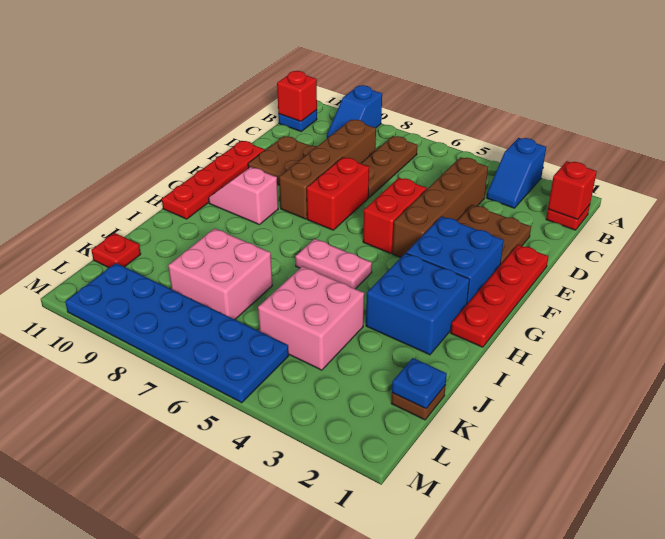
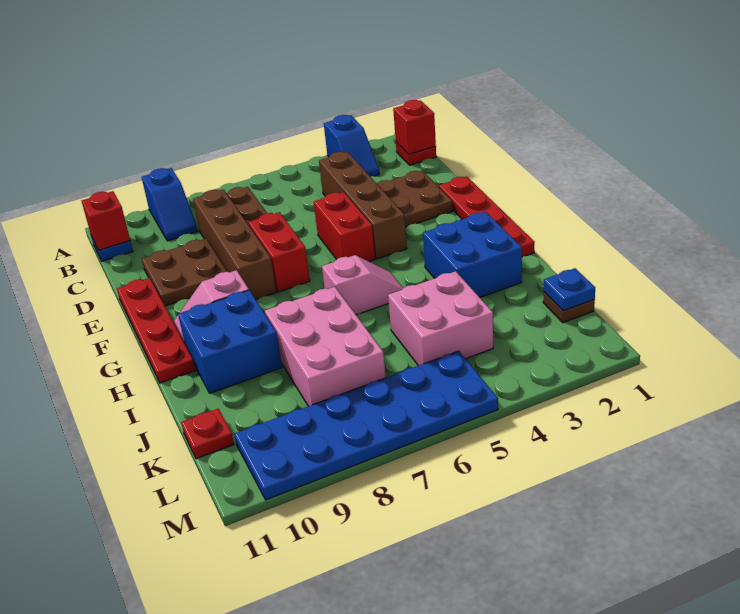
blue brick F2:G3 level 1 -> blue brick H9:I10 level 1
pink plate H5:H6 level 1 -> pink slope H5:H6 level 1 top 6
pink brick J7:K8 level 1 -> pink brick I7:K8 level 1

